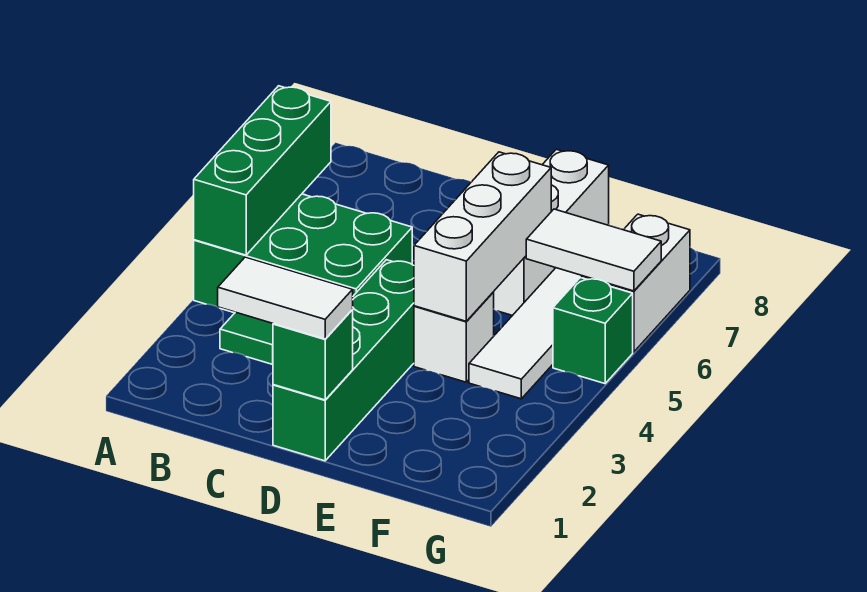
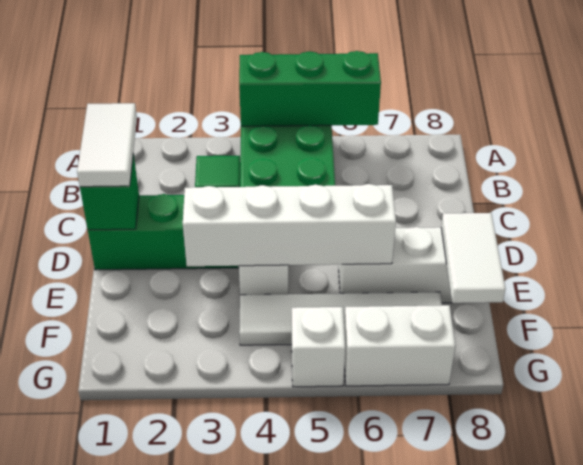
white brick E4:E6 level 2 -> white brick E3:E6 level 2
white tile F6:G6 level 2 -> white tile E8:F8 level 2
green brick G5 level 1 -> white brick G5 level 1

